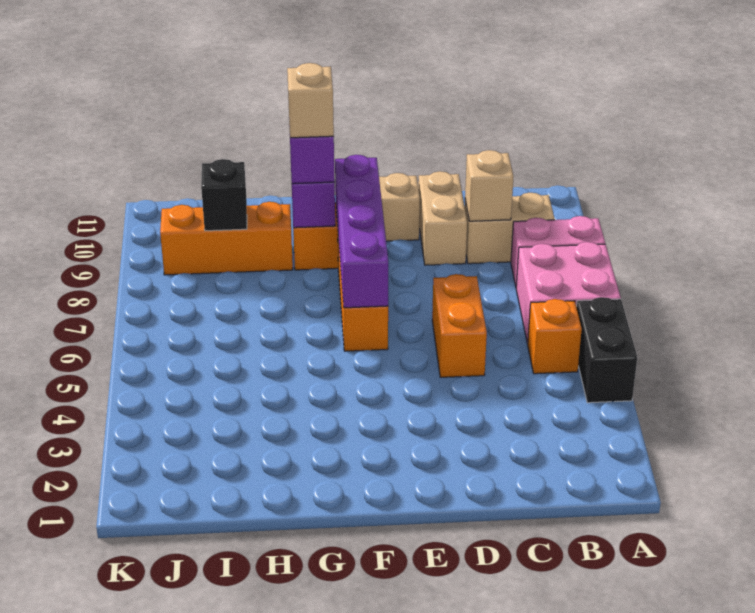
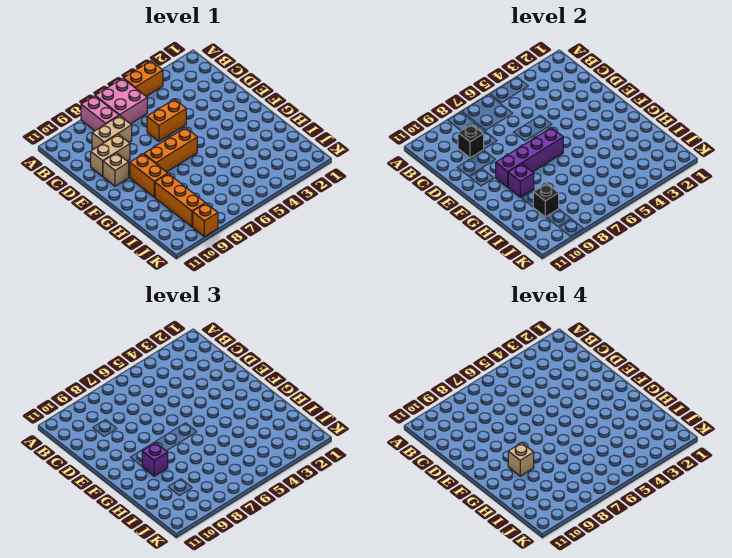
black brick A4:A5 level 1 -> orange brick A4:A5 level 1
orange brick B5 level 1 -> orange brick K9 level 1
tan brick B9:C9 level 1 -> tan brick C8:C9 level 1
tan brick C9 level 2 -> black brick C9 level 2

